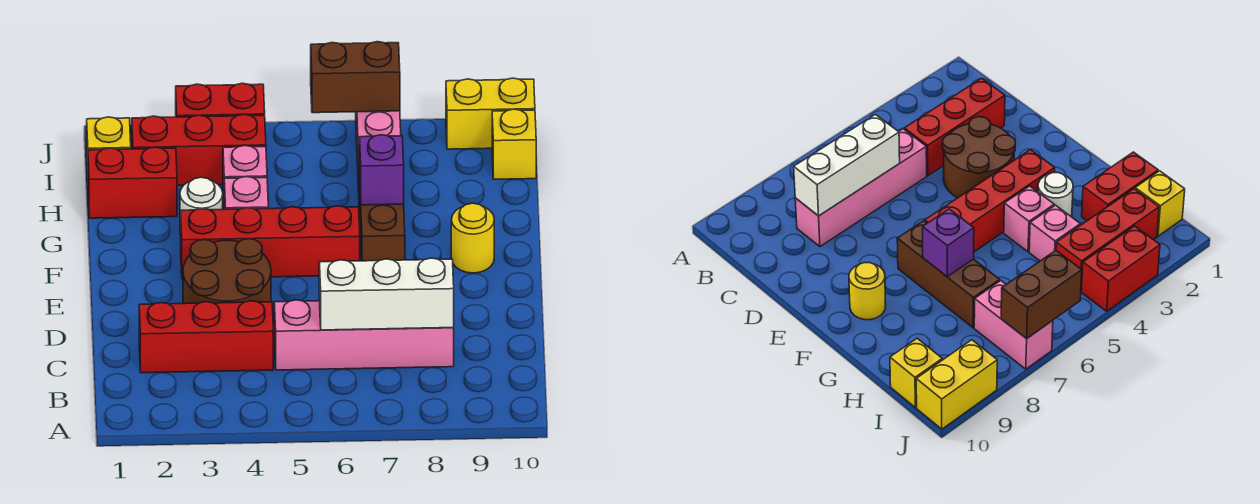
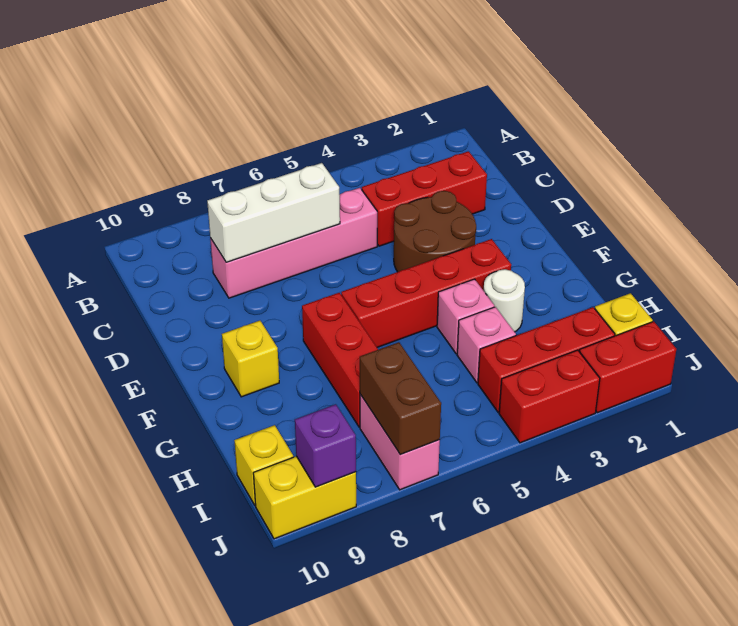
brown brick F7:H7 level 1 -> red brick F7:H7 level 1
yellow round brick F9 level 1 -> yellow brick F9 level 1
purple brick G7 level 2 -> purple brick J9 level 2
red brick H1:H2 level 1 -> red brick J1:J2 level 1
brown brick J6:J7 level 2 -> brown brick I7:J7 level 2

